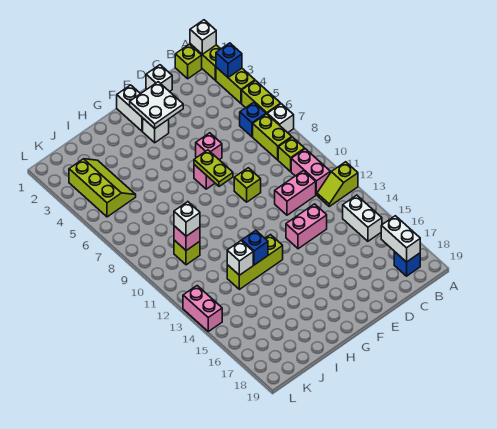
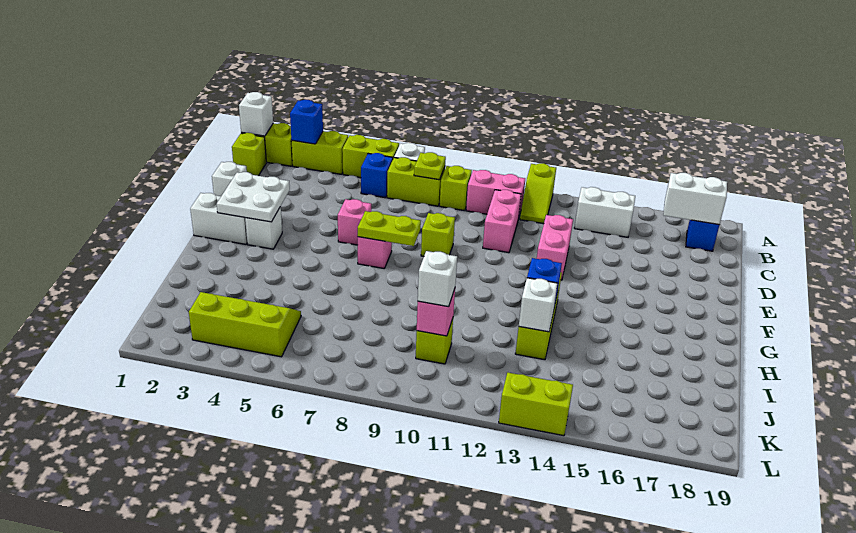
none -> lime plate B8 level 2
pink brick L13:L14 level 1 -> lime brick L13:L14 level 1

